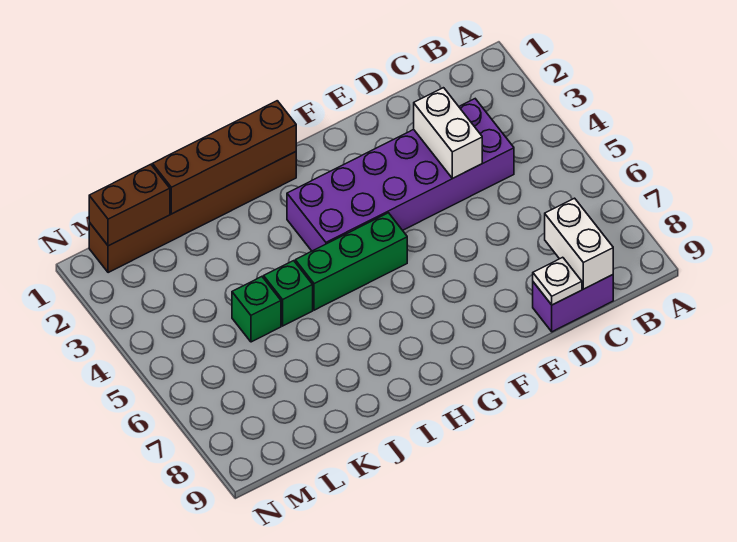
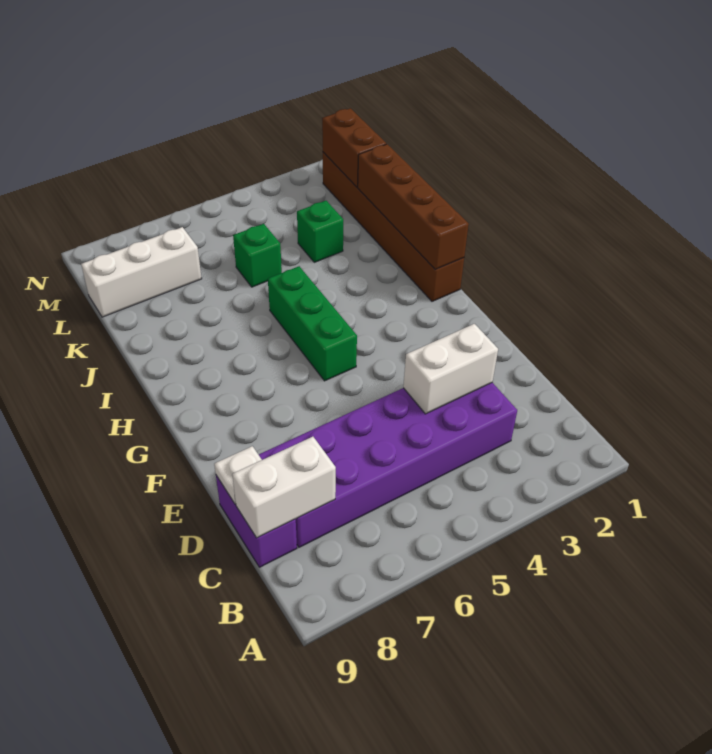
purple brick C3:H4 level 1 -> purple brick C3:D8 level 1
green brick J5 level 1 -> green brick K3 level 1
none -> white brick L7:L9 level 1

